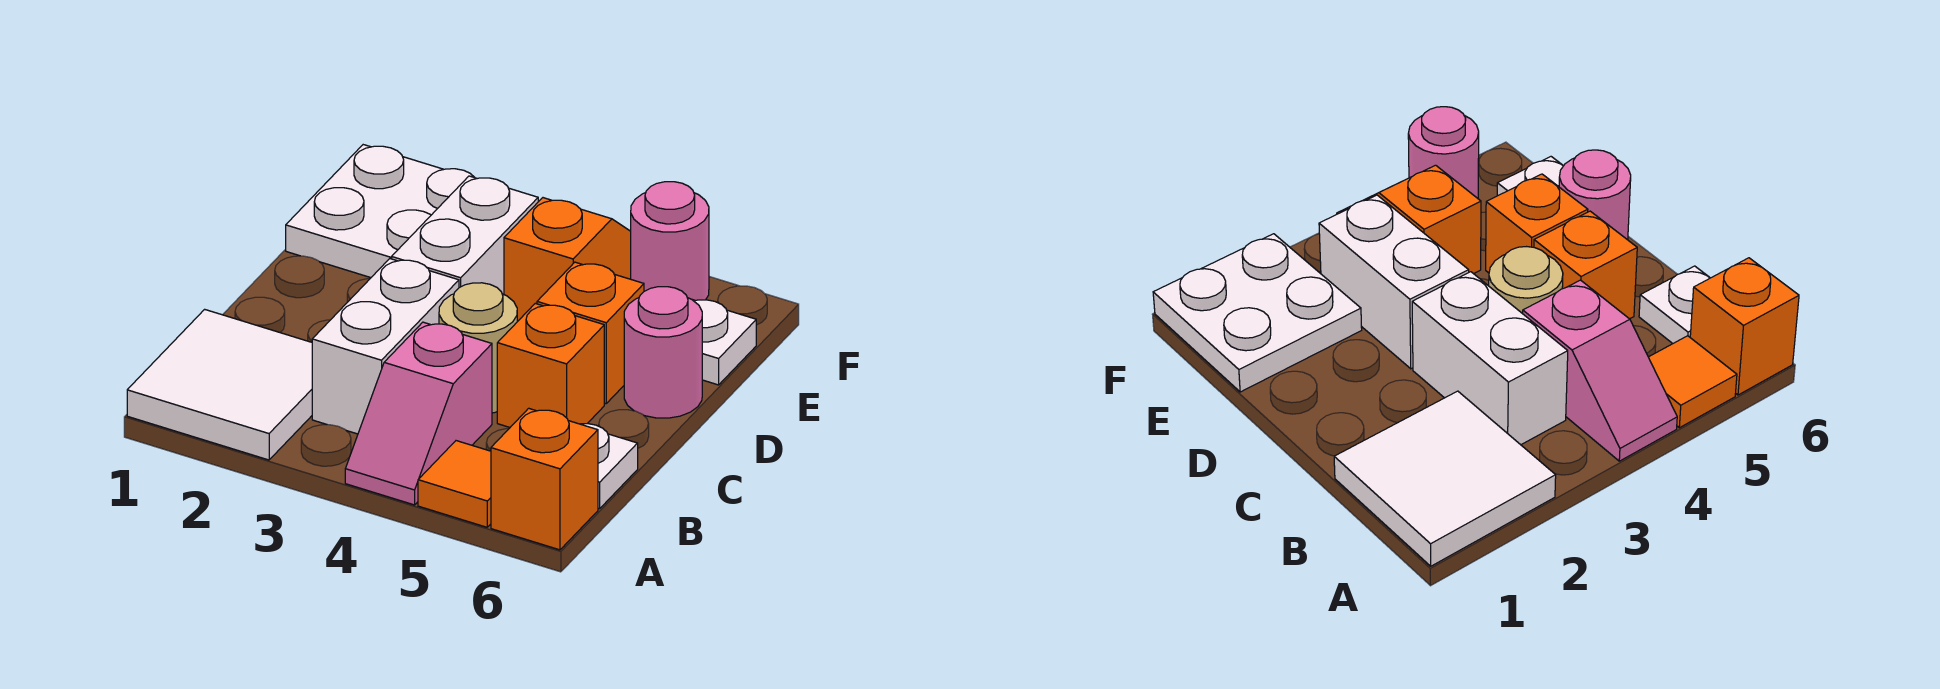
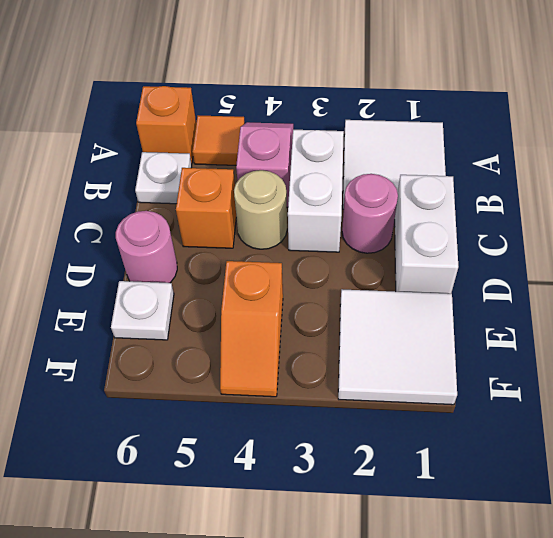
white brick D3:E3 level 1 -> white brick C1:D1 level 1
orange brick D5 level 1 -> none
white plate E1:F2 level 1 -> white tile E1:F2 level 1
pink round brick F5 level 1 -> pink round brick C2 level 1

